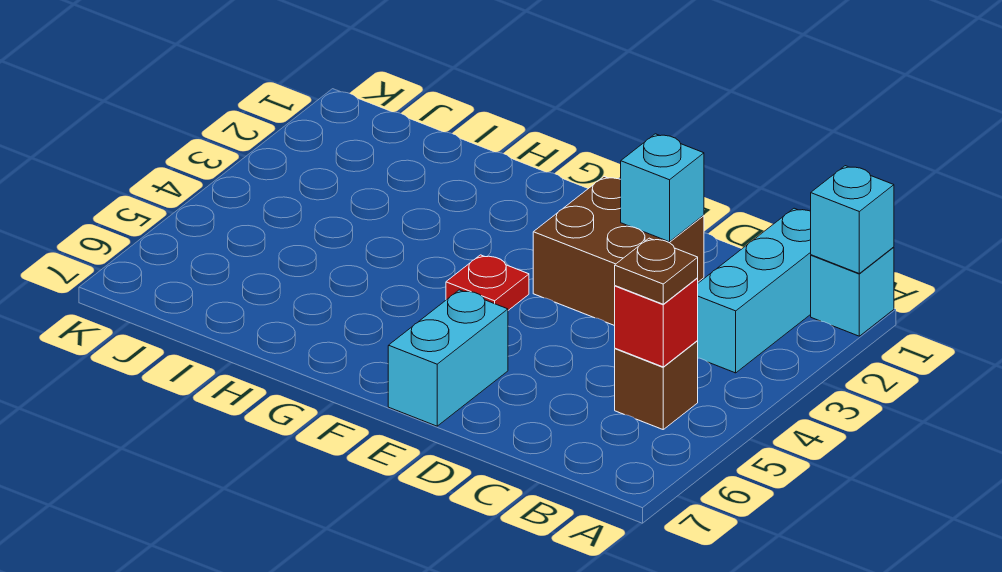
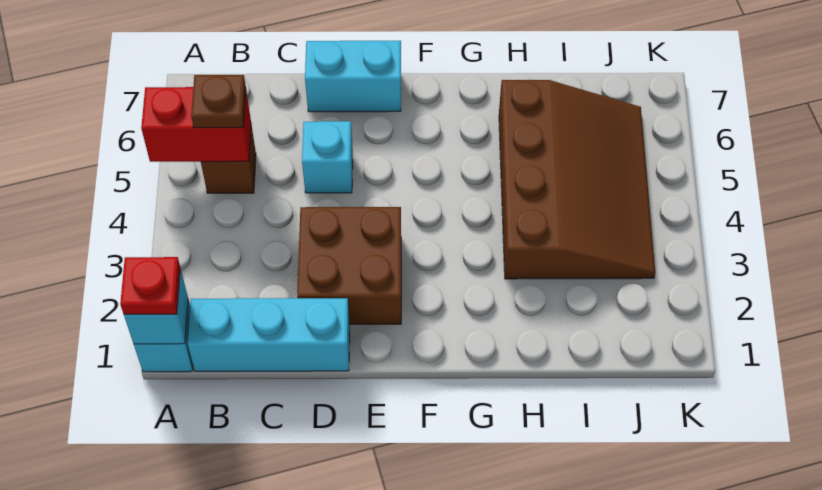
cyan brick B1:B3 level 1 -> cyan brick B1:D1 level 1
red brick B5 level 2 -> red brick A5:B5 level 2
cyan brick D2 level 2 -> cyan brick D5 level 1
cyan brick E6:E7 level 1 -> cyan brick D7:E7 level 1
red plate F4 level 1 -> red plate A1 level 3
none -> brown slope H3:J6 level 1 top H

